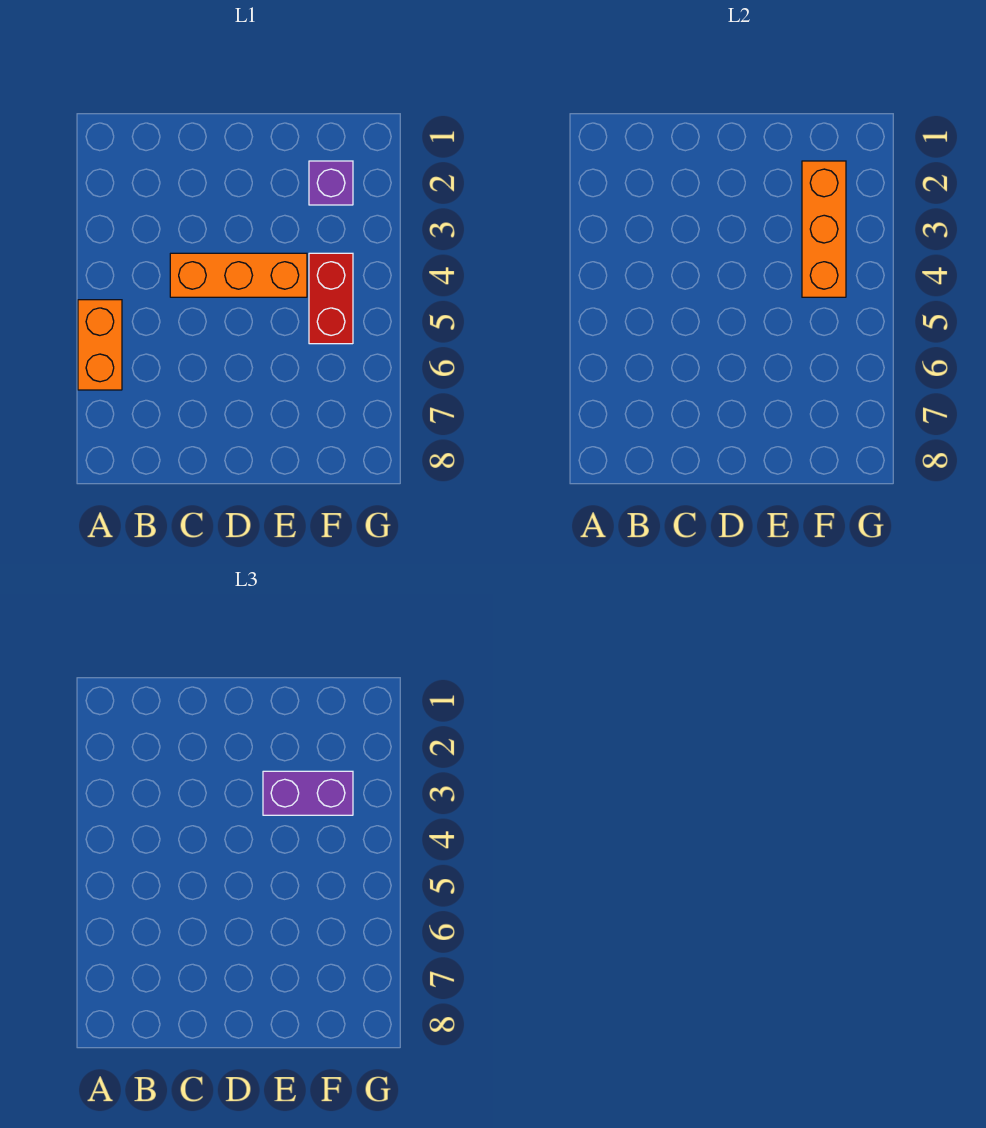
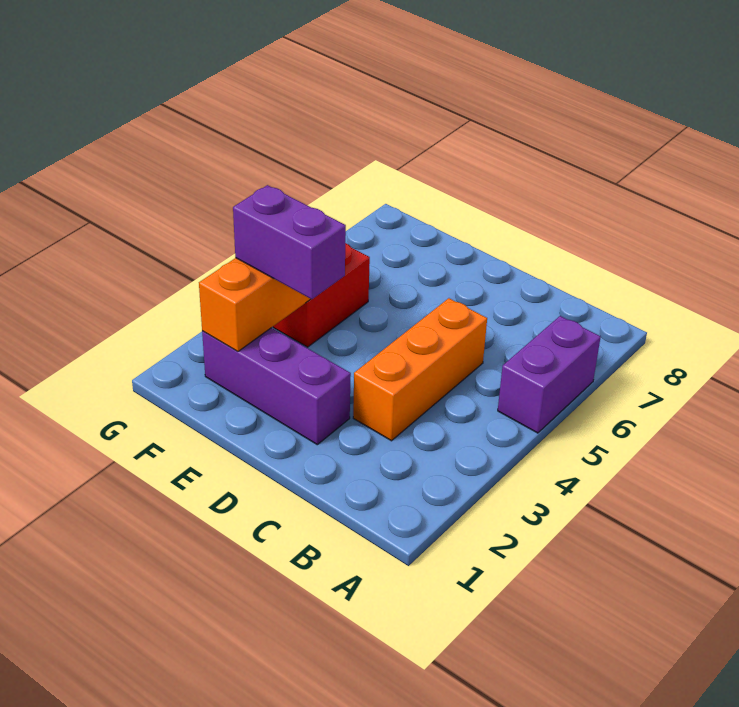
orange brick A5:A6 level 1 -> purple brick A5:A6 level 1
orange brick C4:E4 level 1 -> orange brick C3:C5 level 1
purple brick F2 level 1 -> purple brick D2:F2 level 1

